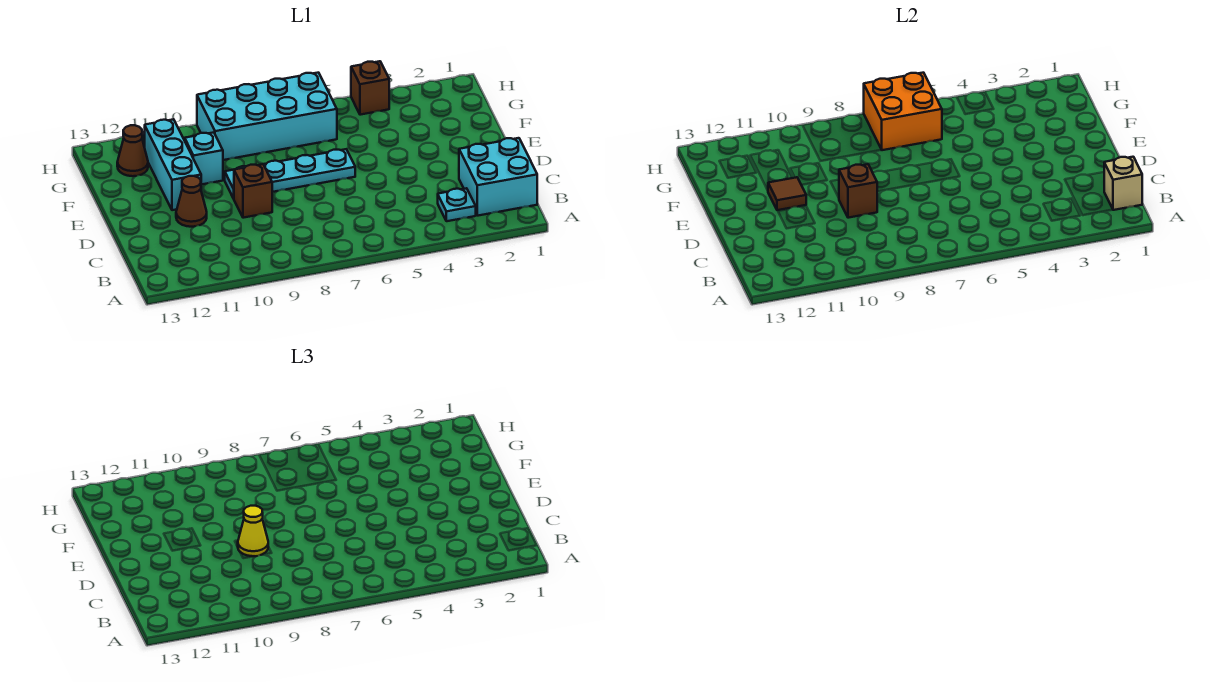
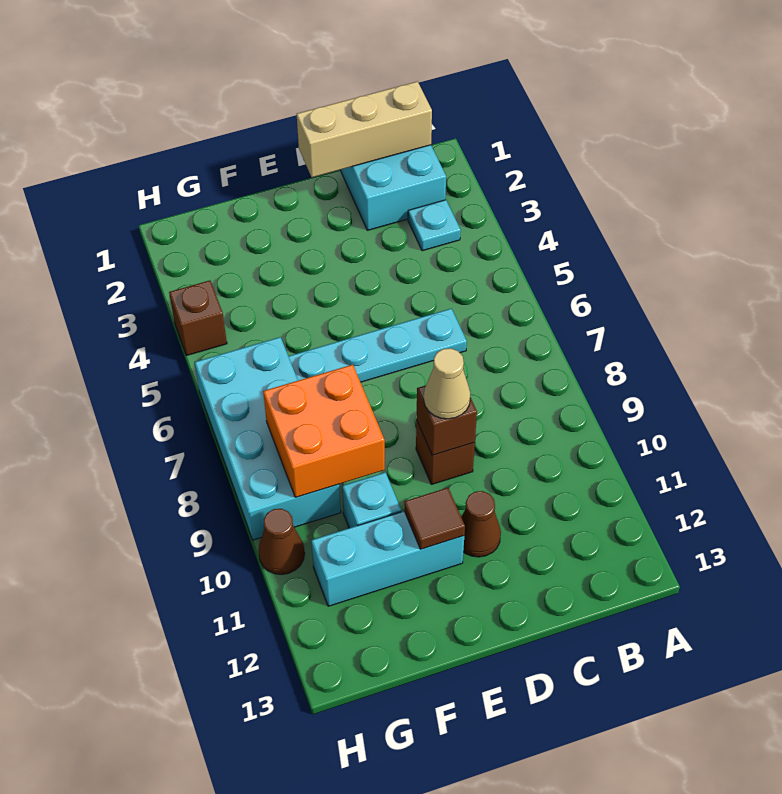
tan brick B1 level 2 -> tan brick B1:D1 level 2
yellow cone D9 level 3 -> tan cone D9 level 3
cyan plate E6:E9 level 1 -> cyan plate C6:F6 level 1
orange brick G6:H7 level 2 -> orange brick F8:G9 level 2
brown cone G12 level 1 -> brown cone H10 level 1

